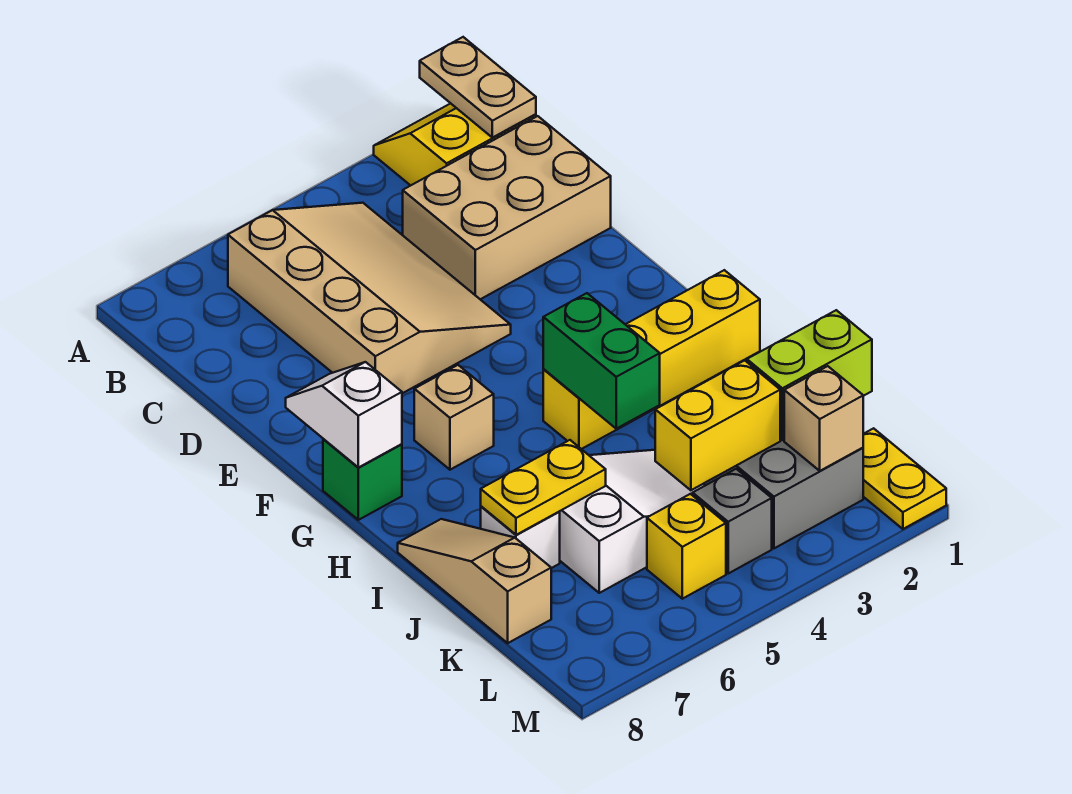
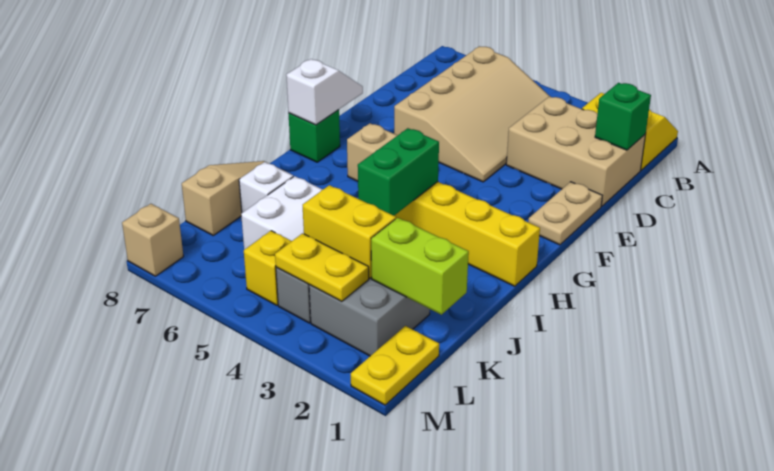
tan plate A1:B1 level 2 -> tan plate E1:F1 level 1
none -> green brick C1 level 2
yellow plate J6:J7 level 2 -> yellow plate L3:L4 level 2
tan brick L2 level 2 -> tan brick M8 level 1

